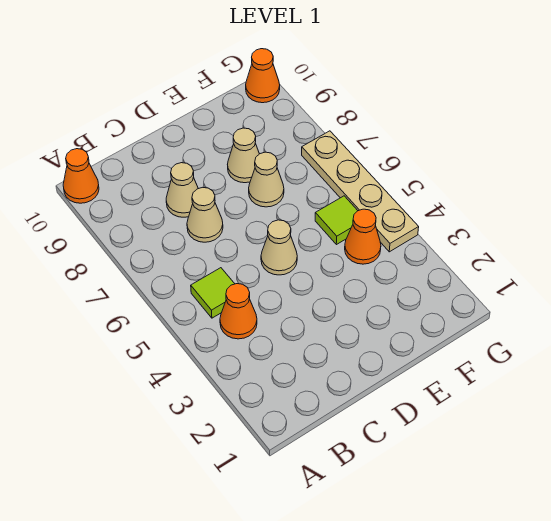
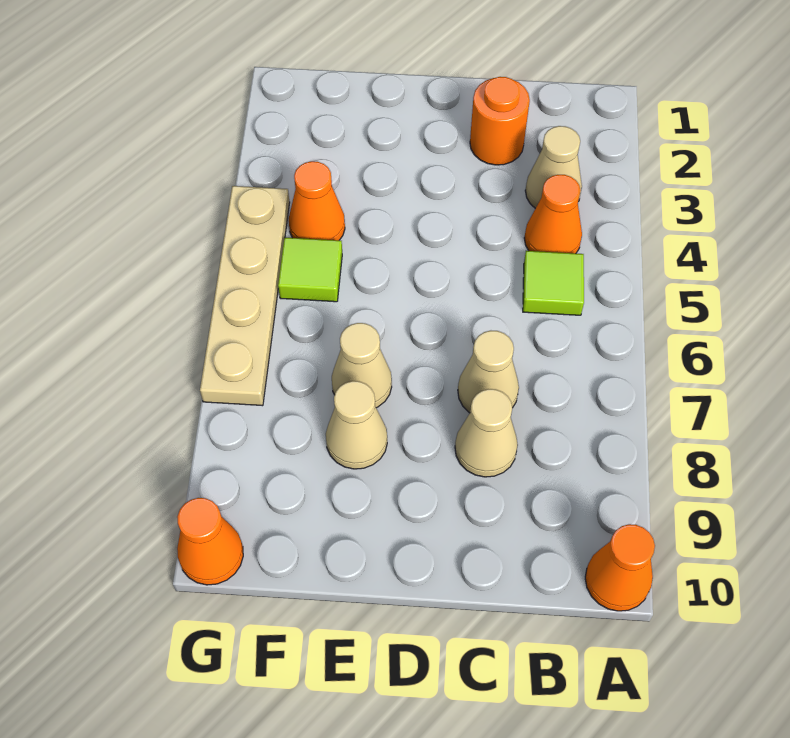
none -> orange round brick C2 level 1
tan cone D5 level 1 -> tan cone B3 level 1

